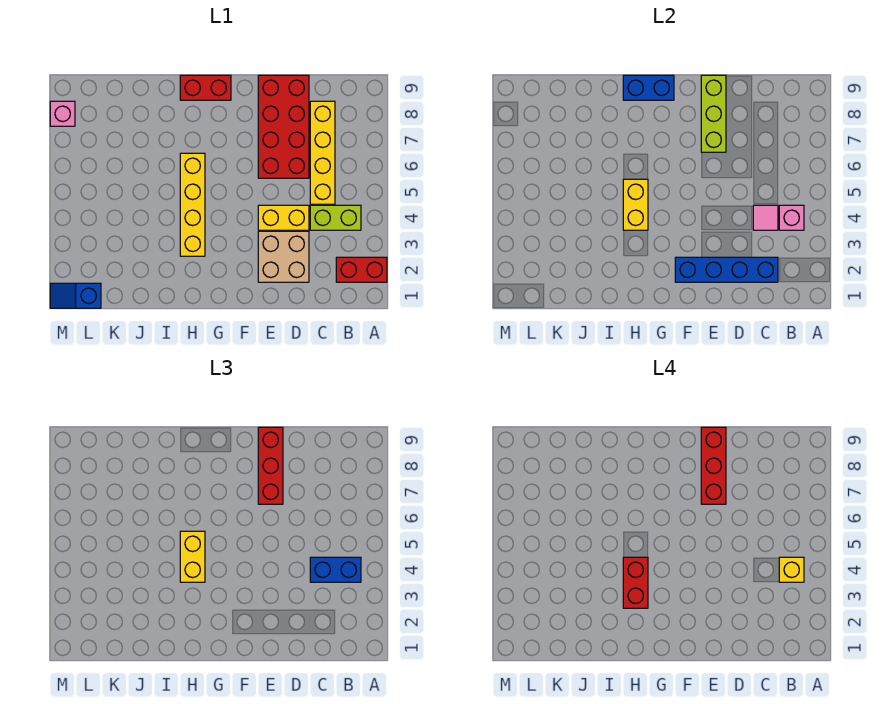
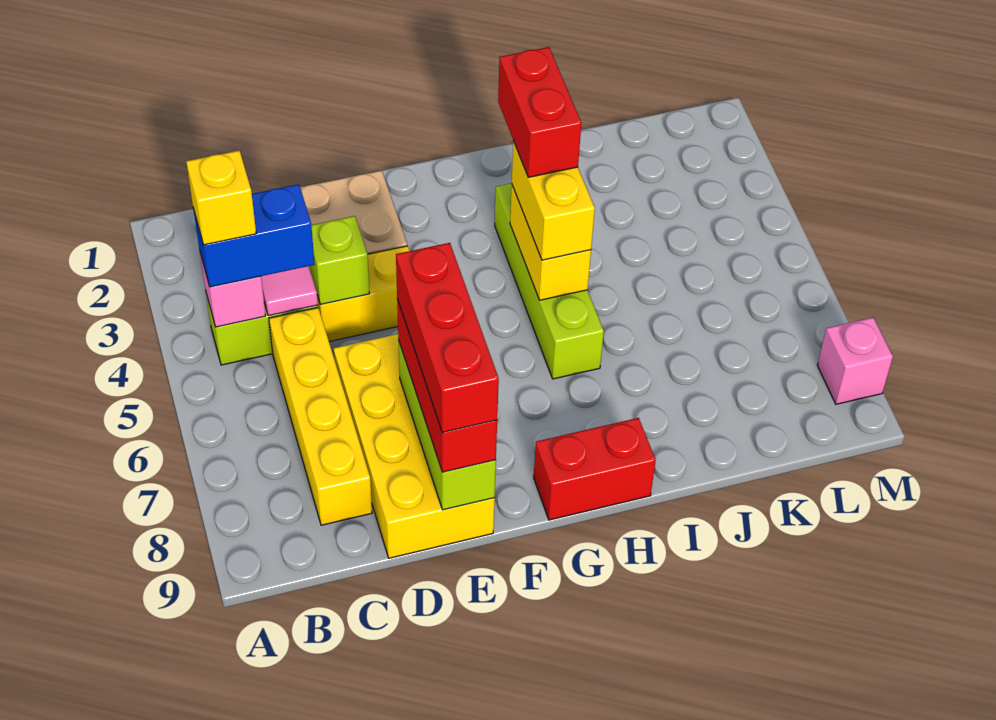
red brick A2:B2 level 1 -> none
blue brick C2:F2 level 2 -> none
none -> lime brick D4 level 2
red brick D6:E9 level 1 -> yellow brick D6:E9 level 1
blue brick G9:H9 level 2 -> none
yellow brick H3:H6 level 1 -> lime brick H3:H6 level 1
blue slope L1:M1 level 1 top L -> none

